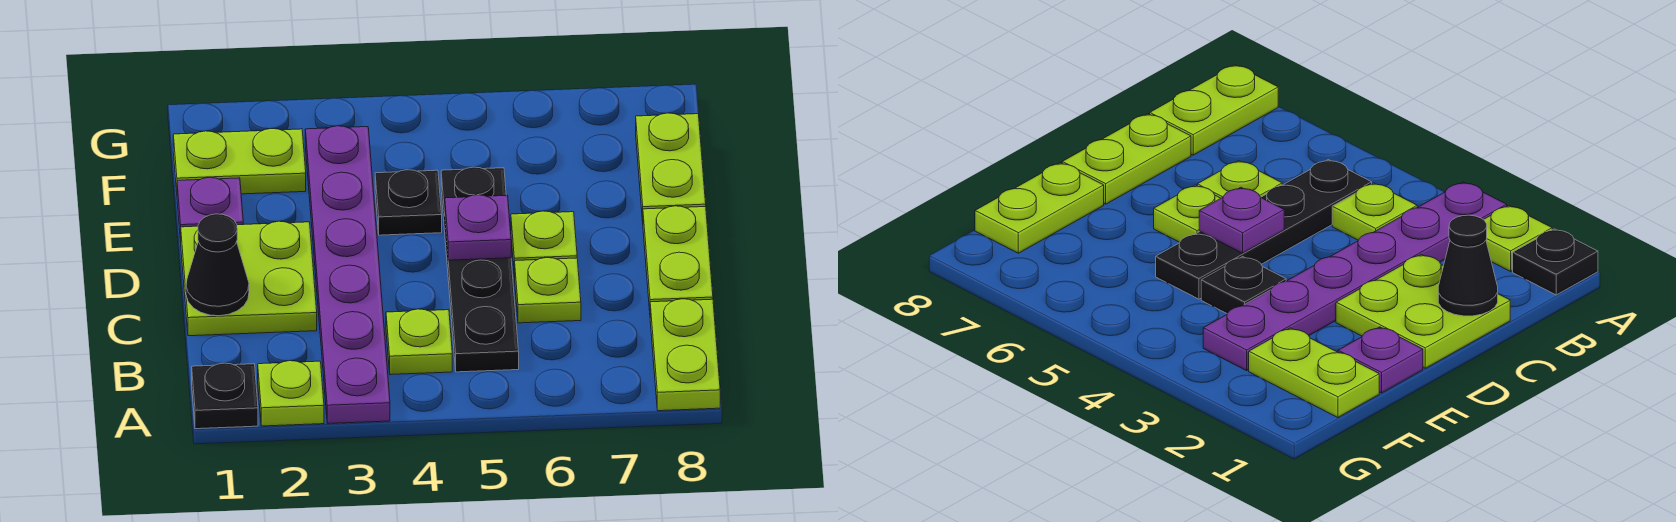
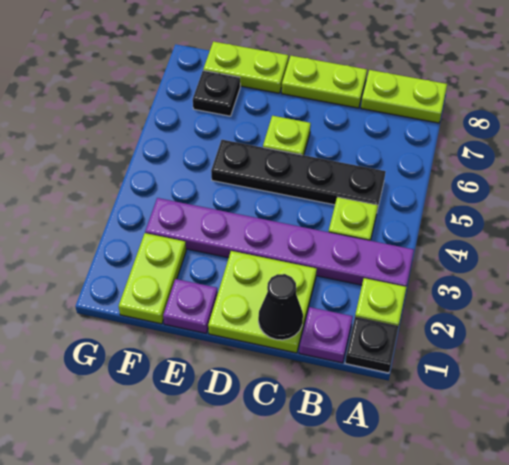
lime plate C6 level 1 -> none
purple plate D5 level 2 -> purple plate B1 level 1
black plate E4 level 1 -> black plate F7 level 1

